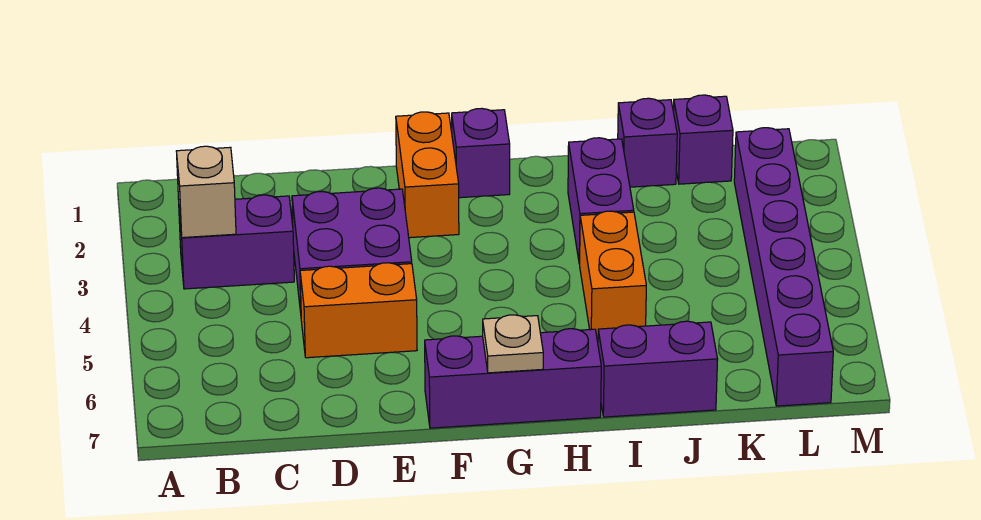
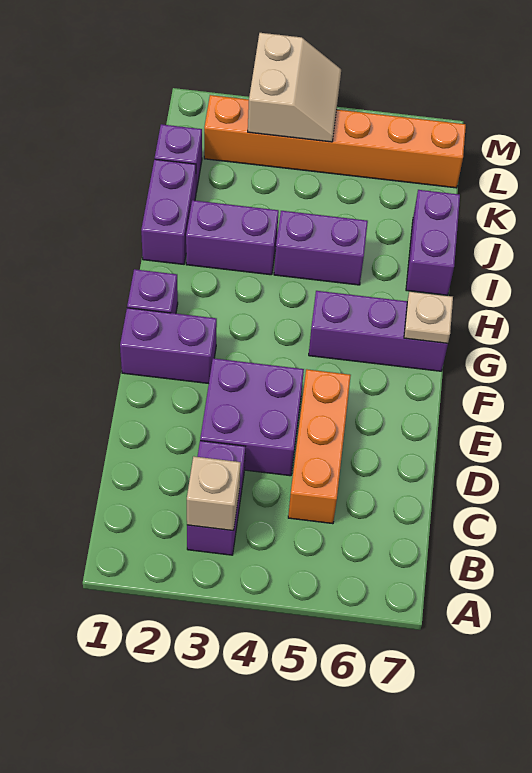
orange brick D5:E5 level 1 -> orange brick C5:E5 level 1
orange brick F1:F2 level 1 -> purple brick F1:F2 level 1
purple brick F7:H7 level 1 -> purple brick G5:G7 level 1
orange brick I4:I5 level 1 -> purple brick I4:I5 level 1
purple brick J1 level 1 -> purple brick I1:J1 level 1
purple brick L2:L7 level 1 -> orange brick L2:L7 level 1
none -> tan slope L3:M4 level 2 top 3

